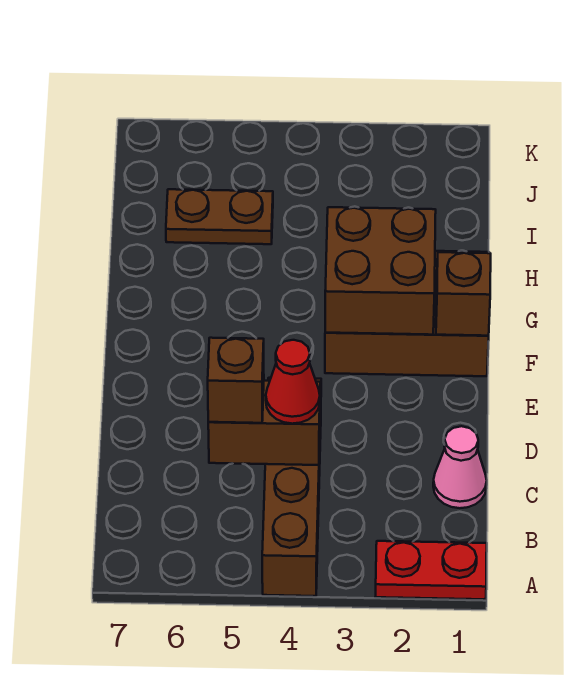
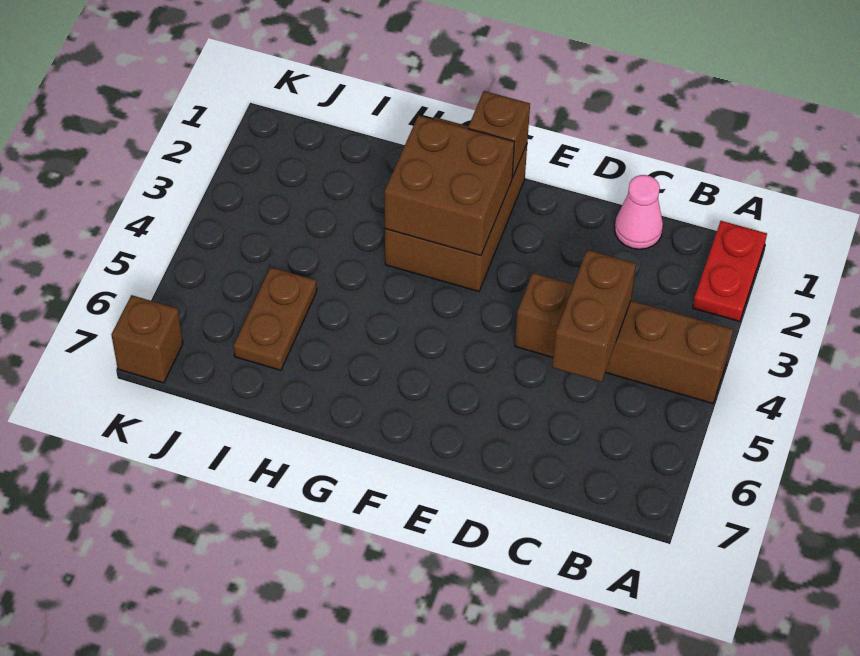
red cone C4 level 3 -> none
brown brick C5 level 3 -> brown brick K7 level 1

